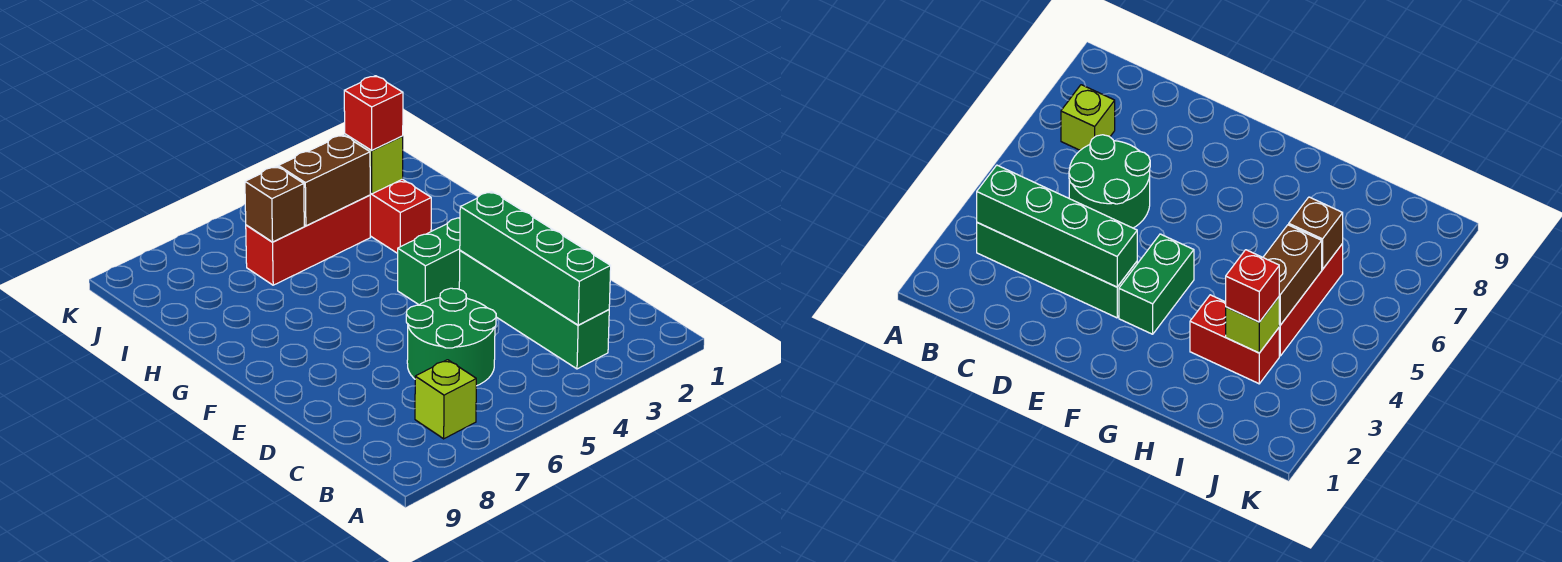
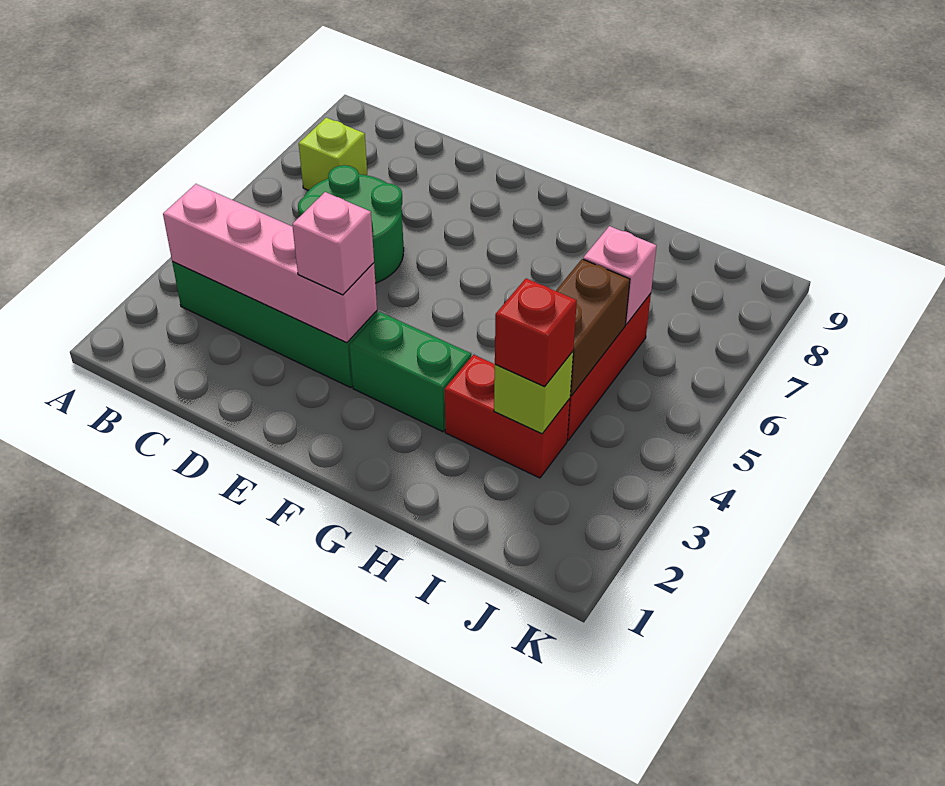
green brick B3:E3 level 2 -> pink brick B3:E3 level 2
none -> pink brick E3 level 3
green brick F3:F4 level 1 -> green brick F3:G3 level 1
brown brick I6 level 2 -> pink brick I6 level 2

